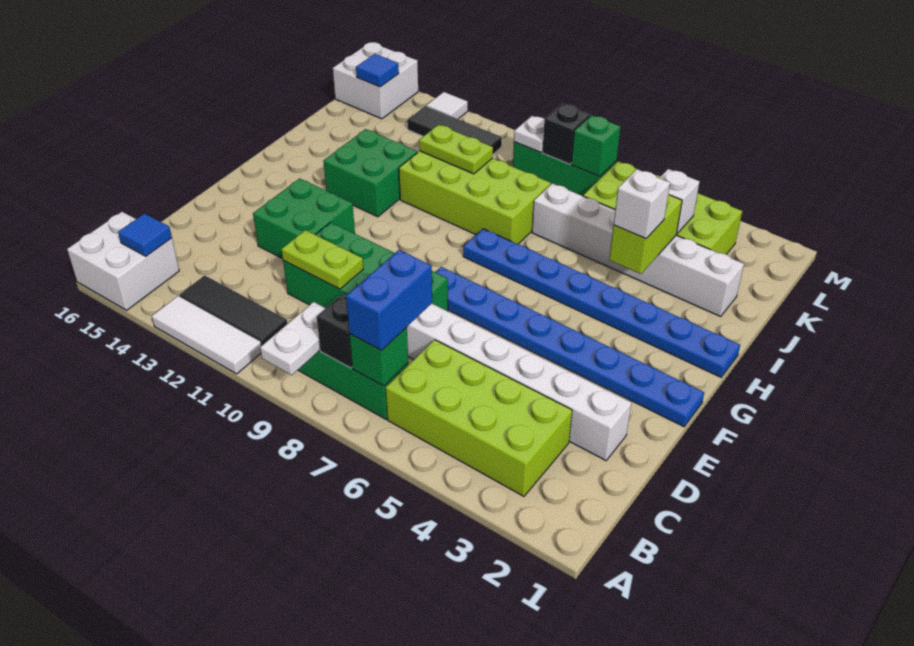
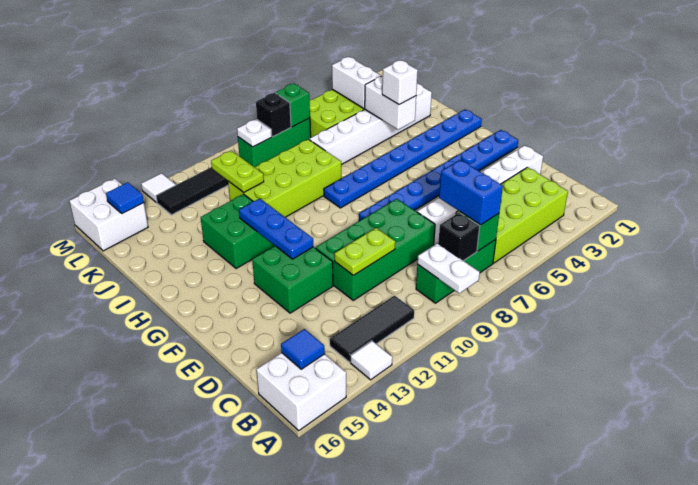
white tile A11:A13 level 1 -> white tile A13 level 1
none -> blue plate F12:H12 level 2
lime brick I4:J4 level 2 -> white brick I4:J4 level 2
lime plate J10:J11 level 2 -> lime plate J11:K11 level 2
white brick K4 level 2 -> white brick K4:L4 level 2

